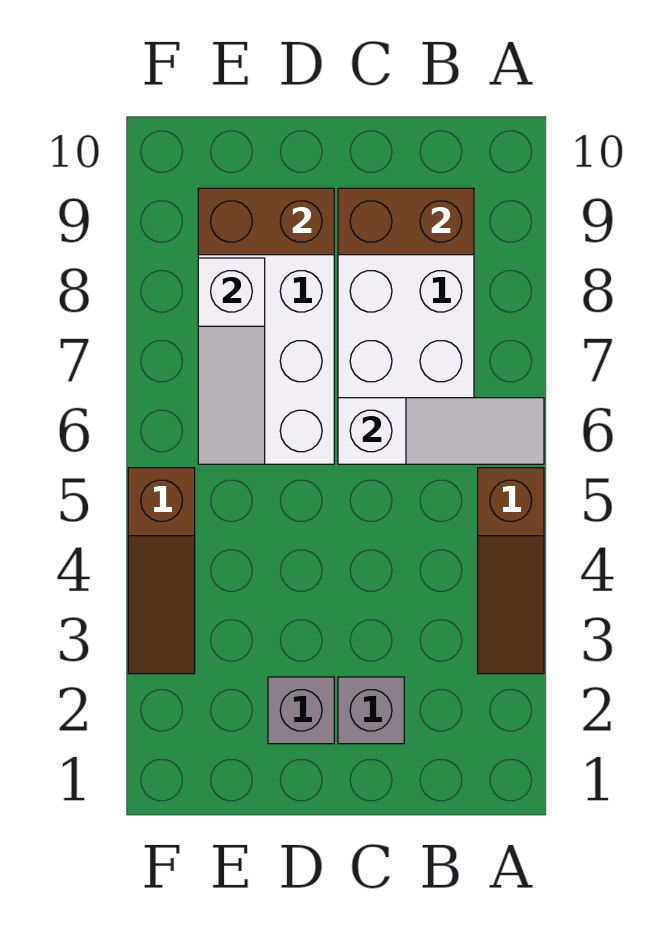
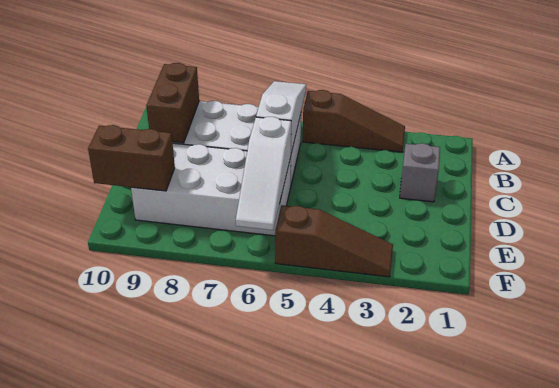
grey brick D2 level 1 -> none
brown brick D9:E9 level 2 -> brown brick E9:E10 level 2
white slope E6:E8 level 2 top 8 -> white slope D6:F6 level 2 top D

